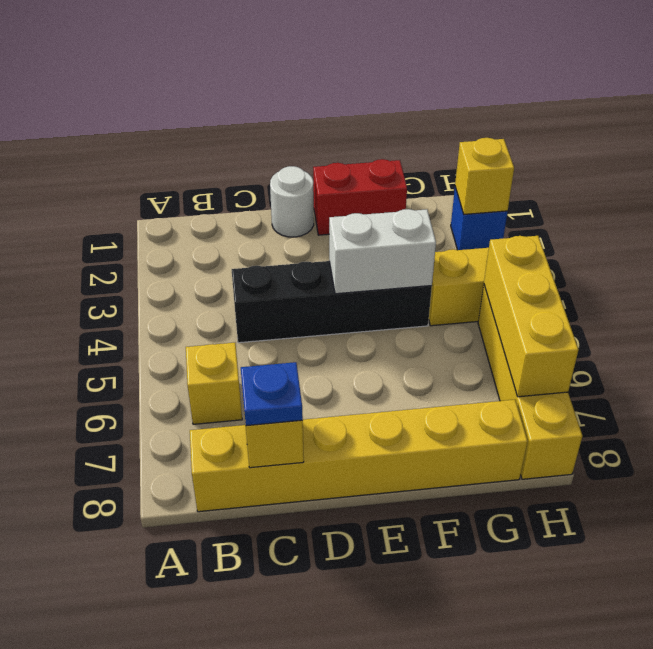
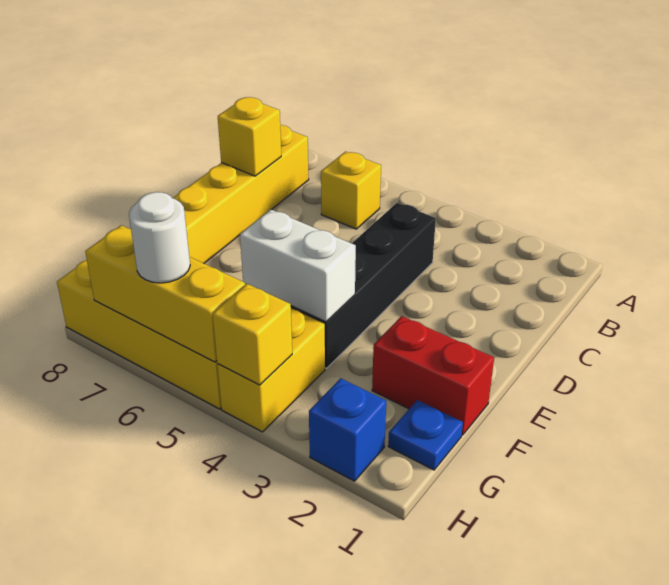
blue plate C8 level 3 -> blue plate G1 level 1
white round brick D1 level 1 -> white round brick H6 level 3
red brick E1:F1 level 1 -> red brick F1:F2 level 1
white brick E4:F4 level 2 -> white brick F4:F5 level 2
yellow brick H2 level 2 -> yellow brick H4 level 2

